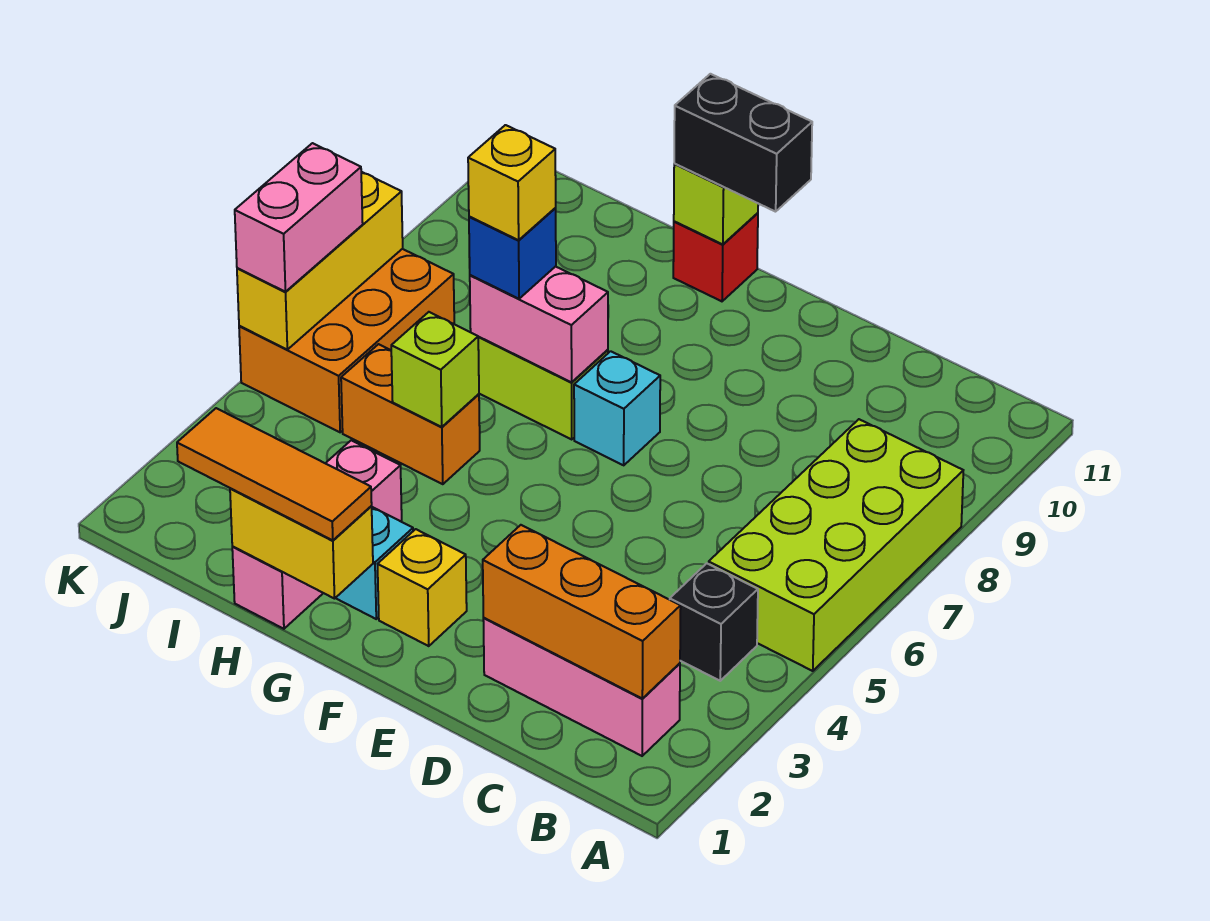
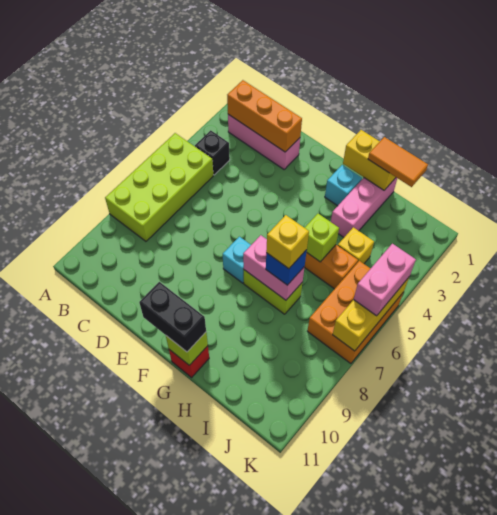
yellow brick F2 level 1 -> yellow brick I4 level 1
orange tile G1:I1 level 3 -> orange tile H1:I1 level 3

